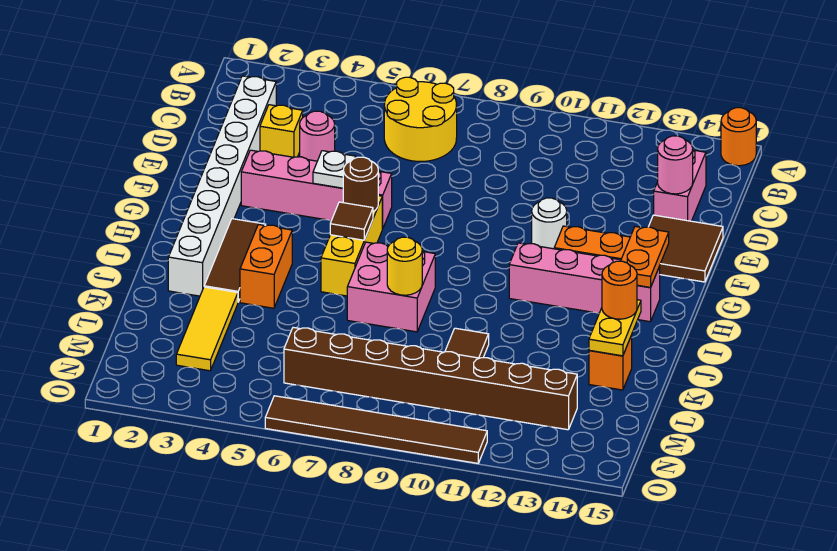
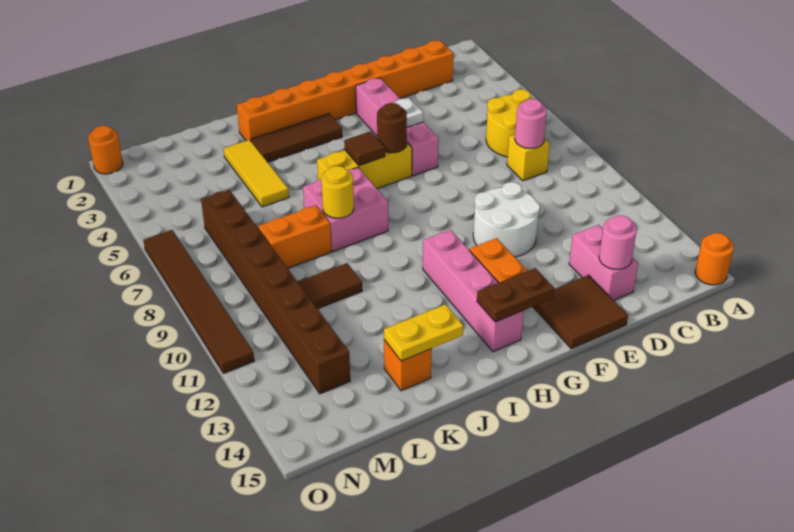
white brick C2:J2 level 1 -> orange brick C2:J2 level 1
pink brick C14:D14 level 1 -> pink brick D13:D14 level 1
yellow brick D3 level 1 -> yellow brick C8 level 1
pink round brick D4 level 1 -> pink round brick C8 level 2
white round brick F11 level 1 -> white round brick E10:F11 level 1
orange plate G14:H14 level 2 -> brown plate G14:H14 level 2
orange brick I4:J4 level 1 -> orange brick K8:L8 level 1
orange round brick J14 level 3 -> orange round brick O1 level 1
yellow tile K3:M3 level 1 -> yellow tile K3:K5 level 1

